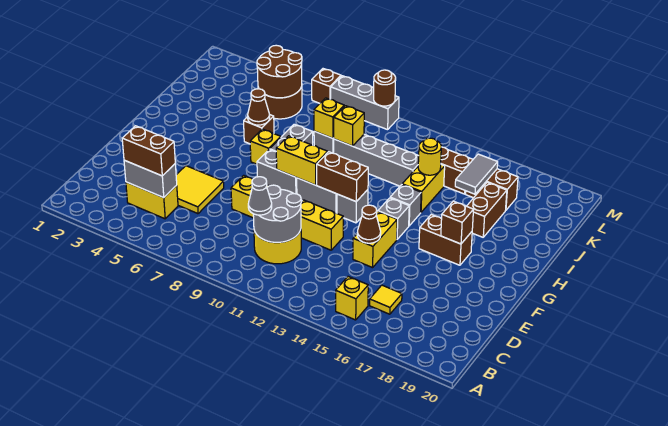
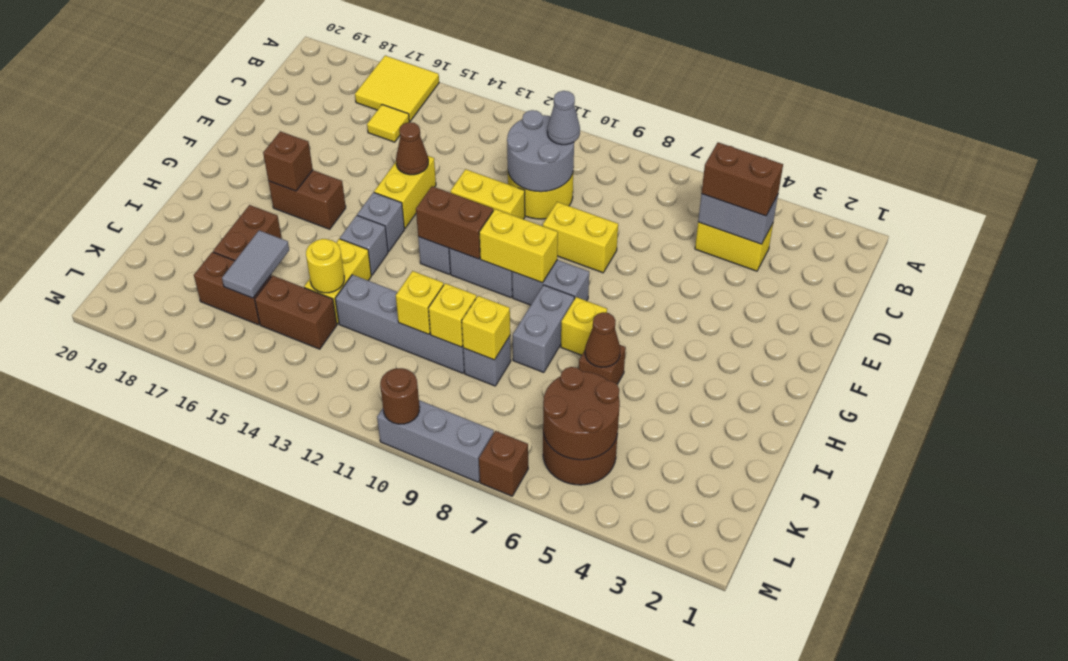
yellow brick B15 level 1 -> yellow brick J11 level 2
yellow tile D5:E6 level 1 -> yellow tile A16:B17 level 1

